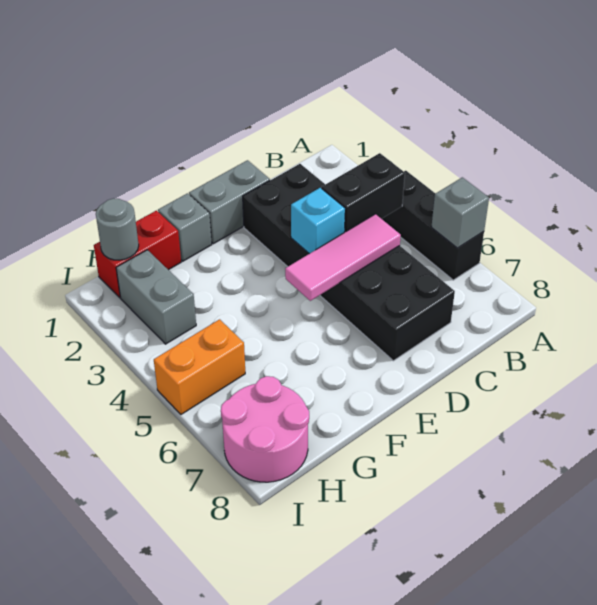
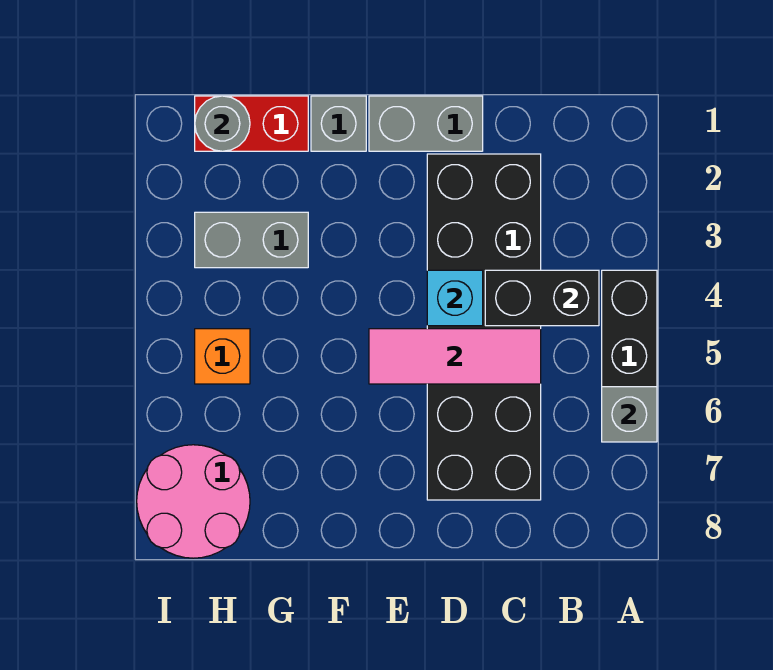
grey brick H2:H3 level 1 -> grey brick G3:H3 level 1
orange brick H5:I5 level 1 -> orange brick H5 level 1

